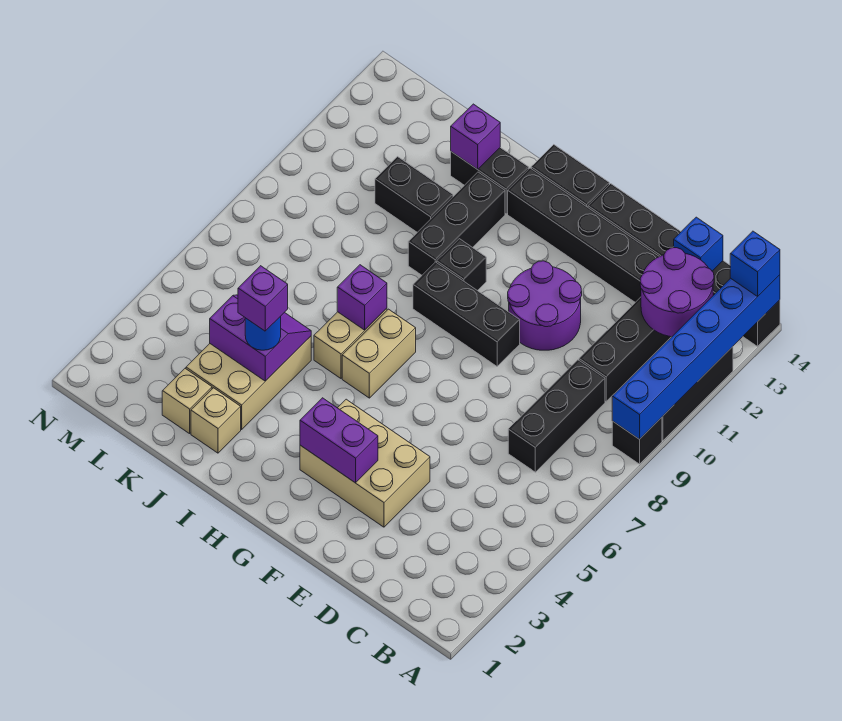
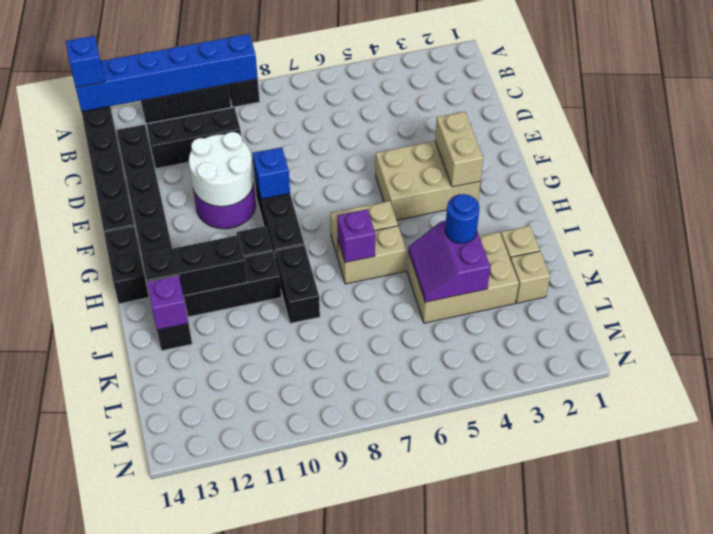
purple round brick B12:C13 level 2 -> none
black brick C7:C9 level 1 -> black brick I11:I13 level 2
blue brick C14 level 2 -> blue brick F9 level 2
tan brick E3:G4 level 1 -> tan brick F3:G5 level 1
none -> white round brick E10:F11 level 2
purple brick F3:G3 level 2 -> tan brick F3:G3 level 2
purple brick J4 level 4 -> none
black brick J11:K11 level 1 -> black brick I9:J9 level 1

